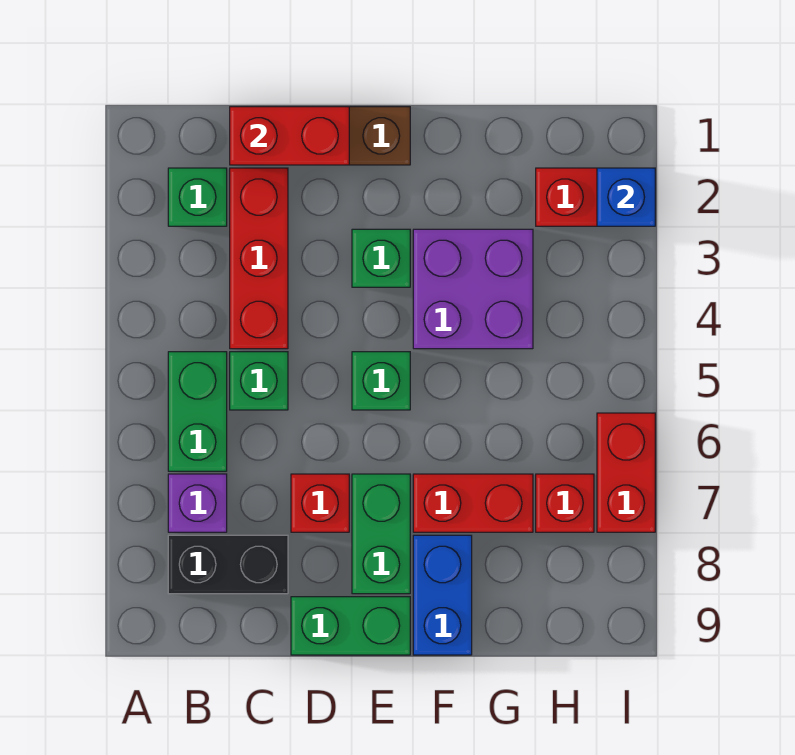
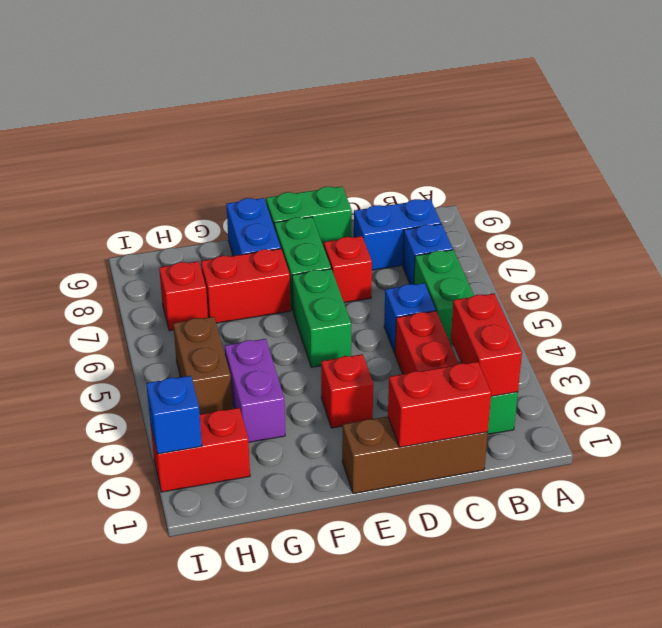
purple brick B7 level 1 -> blue brick B7 level 1
black brick B8:C8 level 1 -> blue brick B8:C8 level 1
green brick C5 level 1 -> blue brick C5 level 1
green brick E3 level 1 -> red brick E3 level 1
green brick E5 level 1 -> green brick E5:E6 level 1
purple brick F3:G4 level 1 -> purple brick G3:G4 level 1
none -> brown brick H4:H5 level 1
red brick I6:I7 level 1 -> red brick B2:B3 level 2

